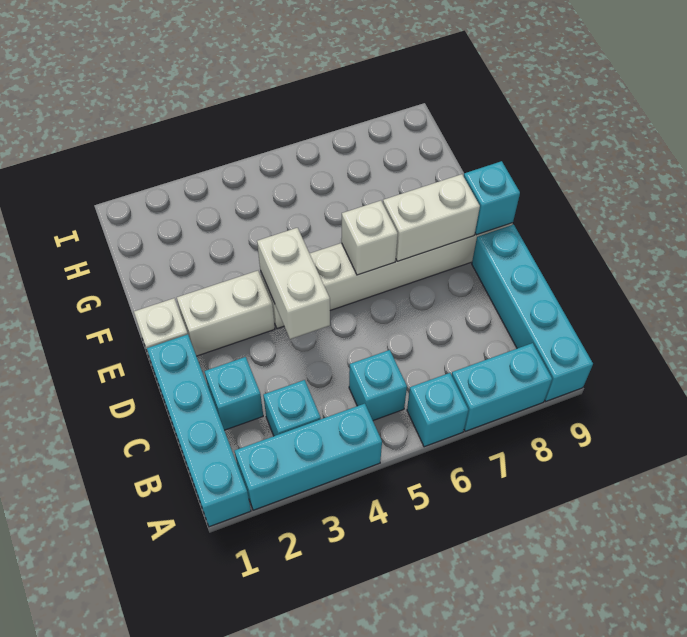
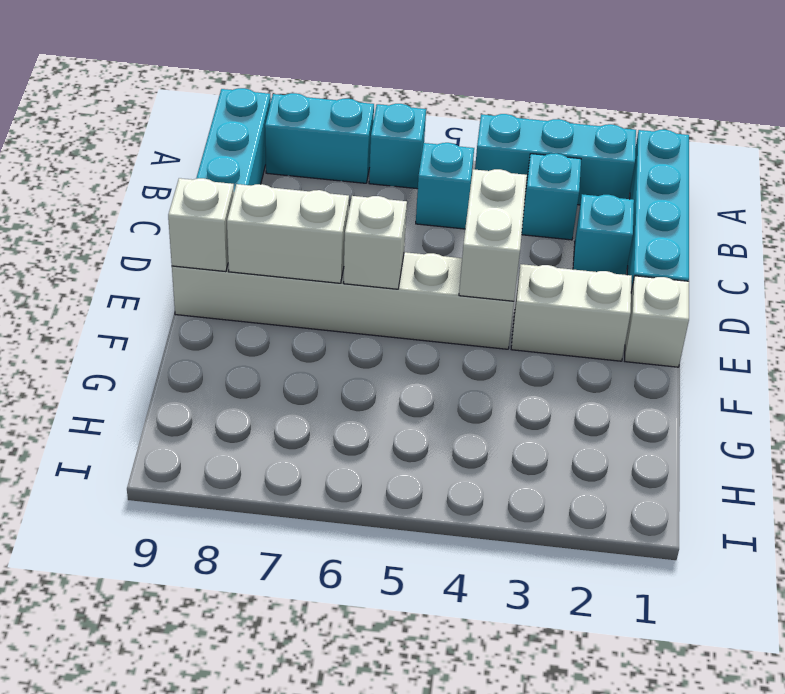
cyan brick E9 level 2 -> white brick E9 level 2

